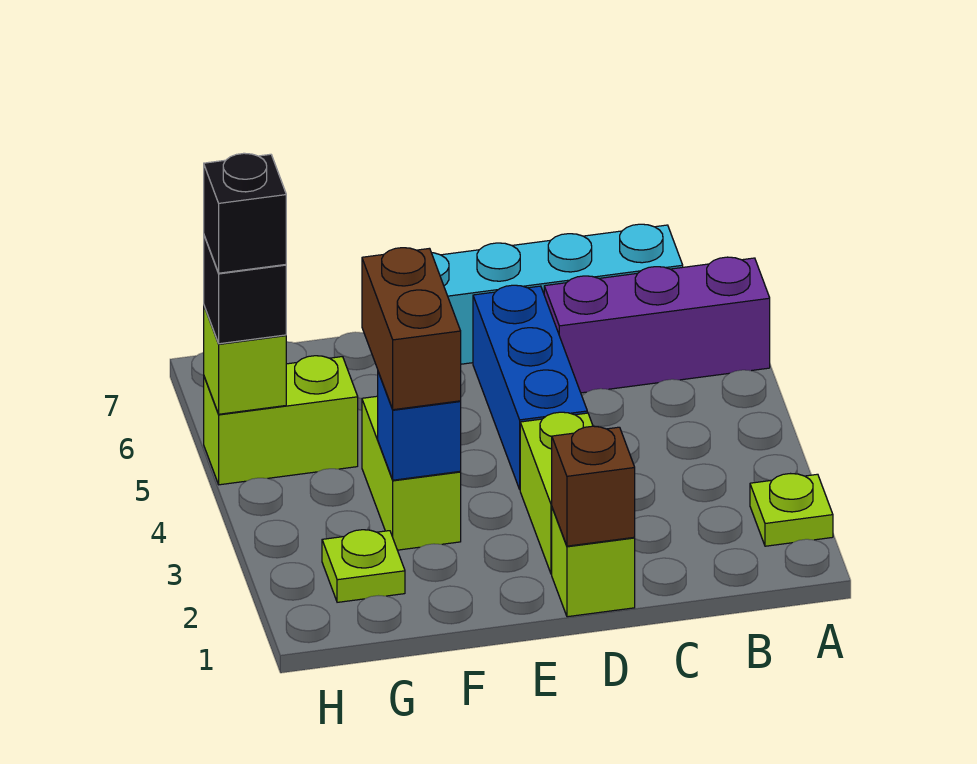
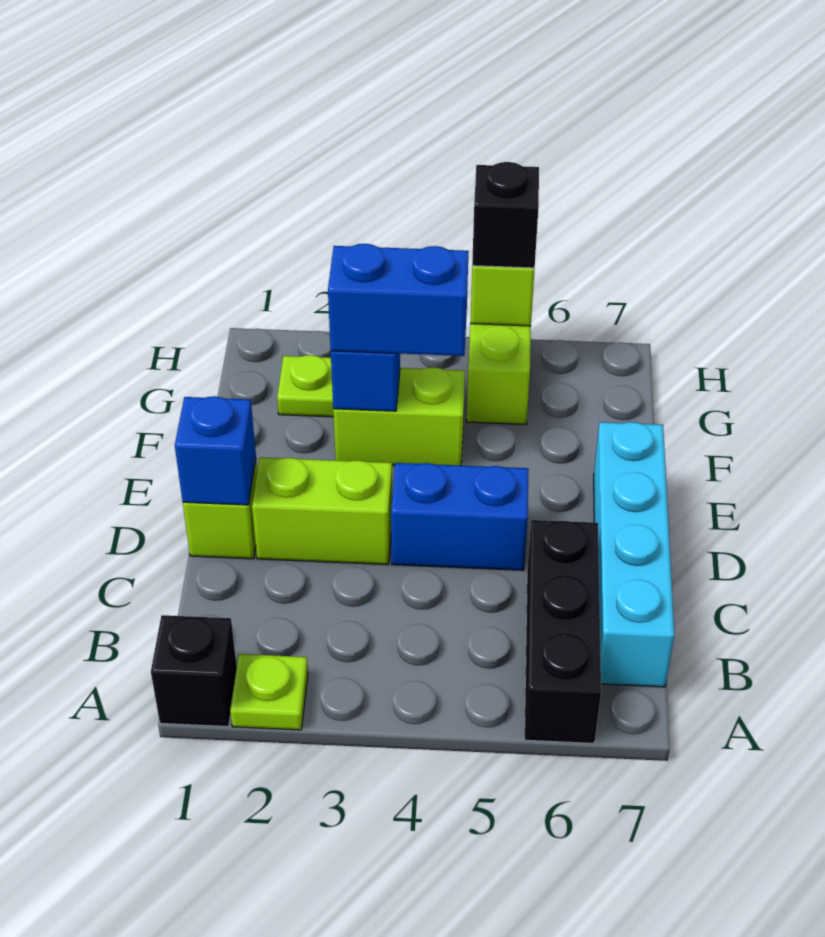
purple brick A6:C6 level 1 -> black brick A6:C6 level 1
brown brick D1 level 2 -> blue brick D1 level 2
blue brick D4:D6 level 1 -> blue brick D4:D5 level 1
brown brick F3:F4 level 3 -> blue brick F3:F4 level 3
black brick H5 level 4 -> black brick A1 level 1

